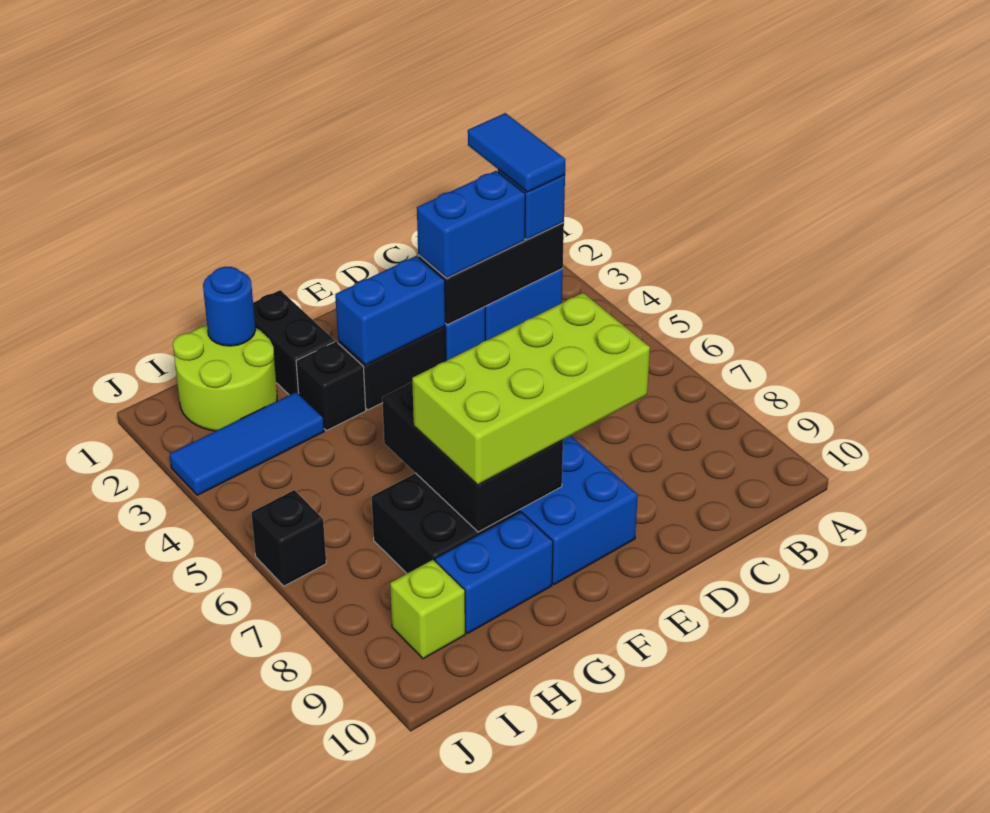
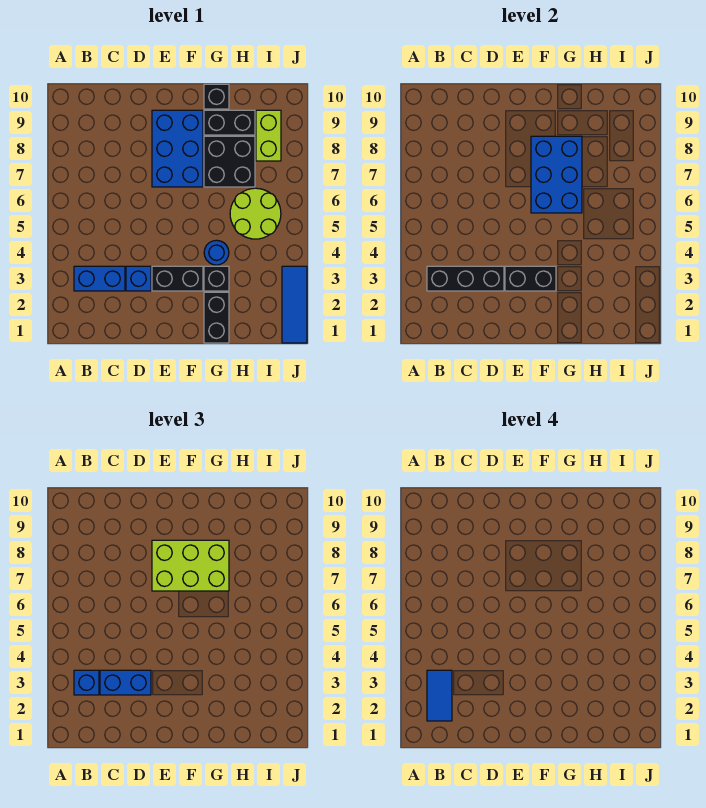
lime brick D7:G8 level 3 -> lime brick E7:G8 level 3
blue brick E3:F3 level 2 -> black brick E3:F3 level 2
black brick F6:G8 level 2 -> blue brick F6:G8 level 2
blue brick G9:H9 level 1 -> black brick G9:H9 level 1
lime round brick H1:I2 level 1 -> lime round brick H5:I6 level 1
blue round brick H1 level 2 -> blue round brick G4 level 1
blue tile H3:J3 level 1 -> blue tile J1:J3 level 1
lime brick I9 level 1 -> lime brick I8:I9 level 1
black brick J6 level 1 -> black brick G10 level 1

